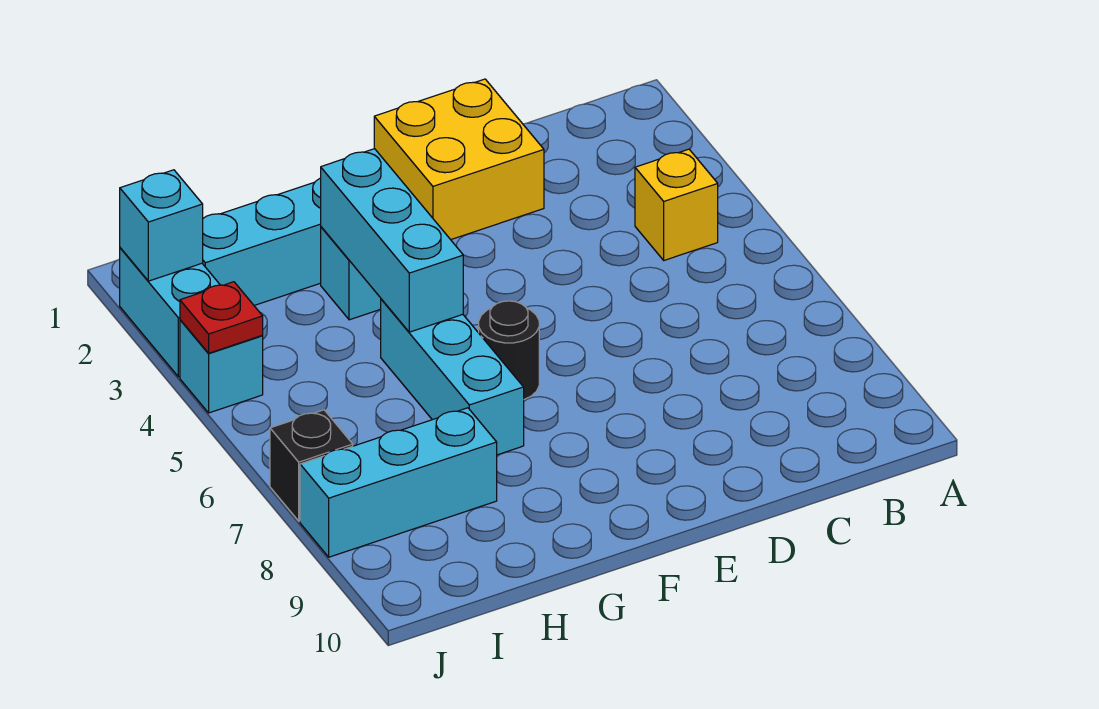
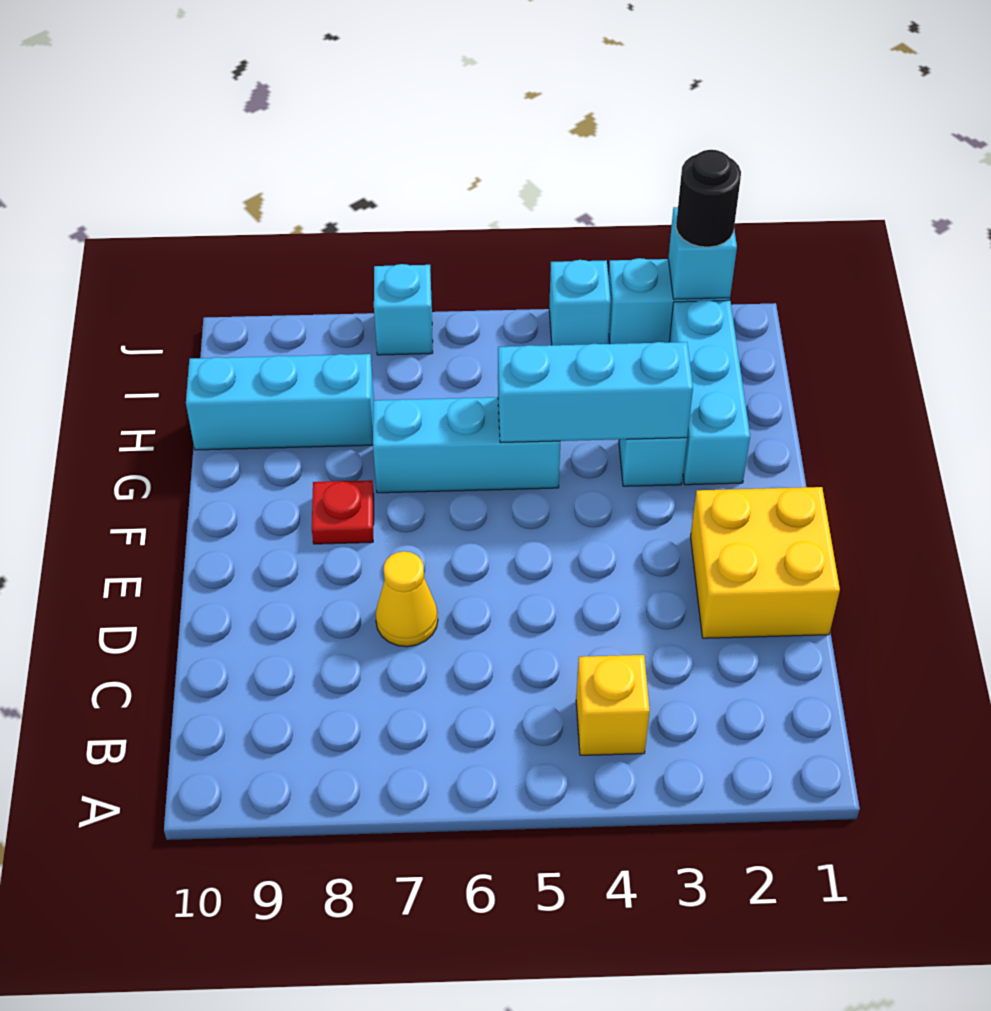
none -> yellow cone D7 level 1
black round brick F6 level 1 -> black round brick J2 level 3
cyan brick H8:J8 level 1 -> cyan brick H8:H10 level 1
red plate J4 level 2 -> red plate F8 level 1
black brick J7 level 1 -> cyan brick J7 level 1

